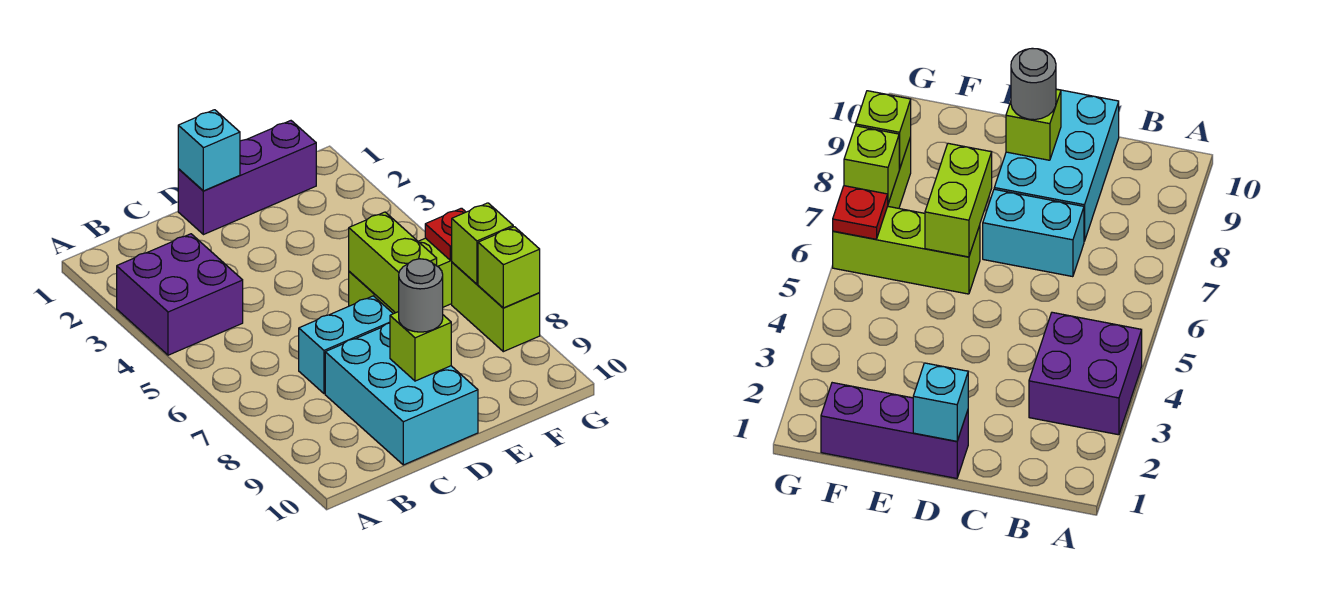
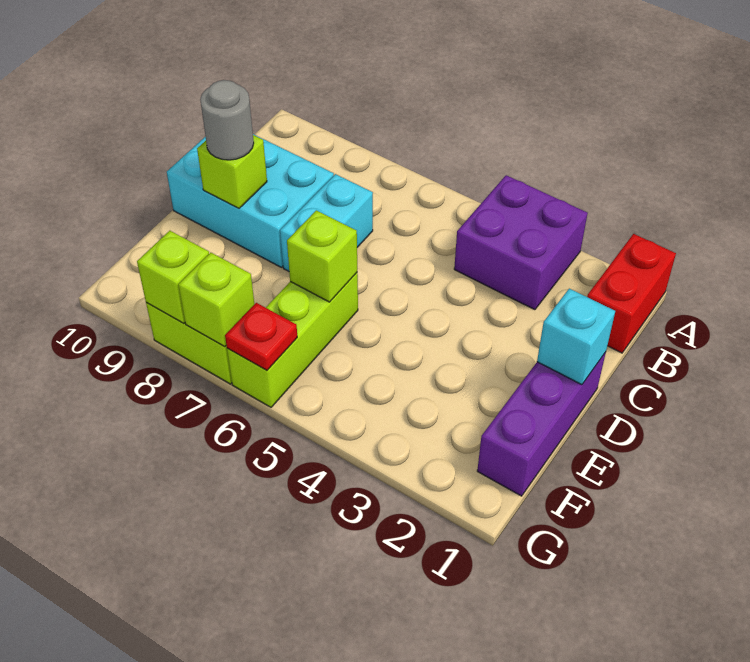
none -> red brick A1:B1 level 1
lime brick E6:E7 level 2 -> lime brick E6 level 2

